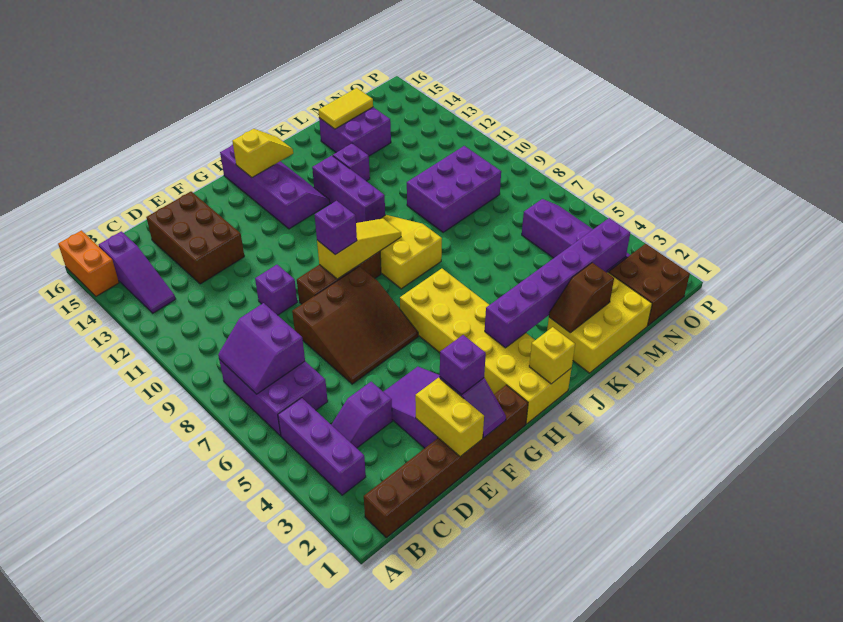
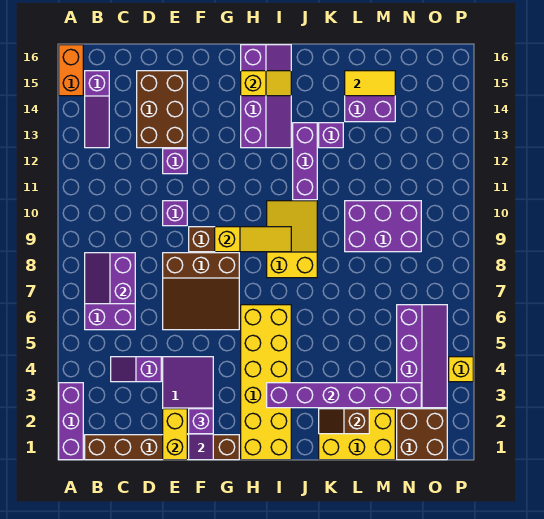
purple brick B3:B5 level 1 -> purple brick A1:A3 level 1
purple brick G9 level 3 -> purple brick E12 level 1
yellow brick I1 level 2 -> yellow brick P4 level 1

